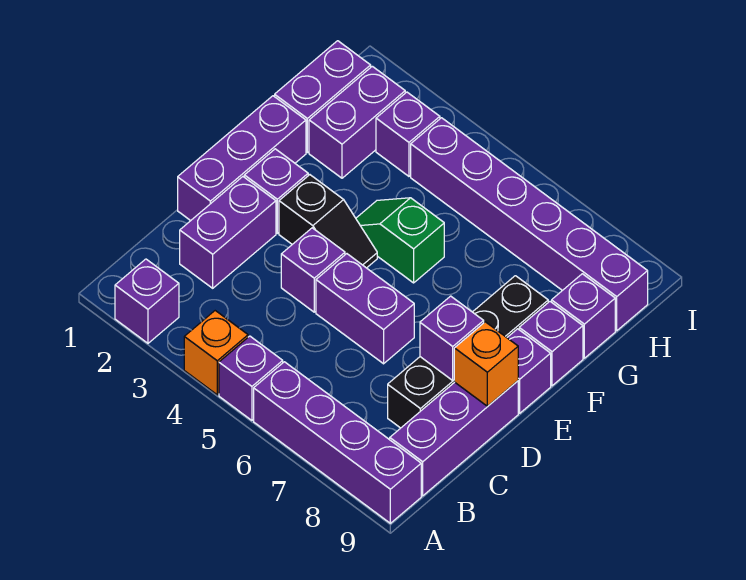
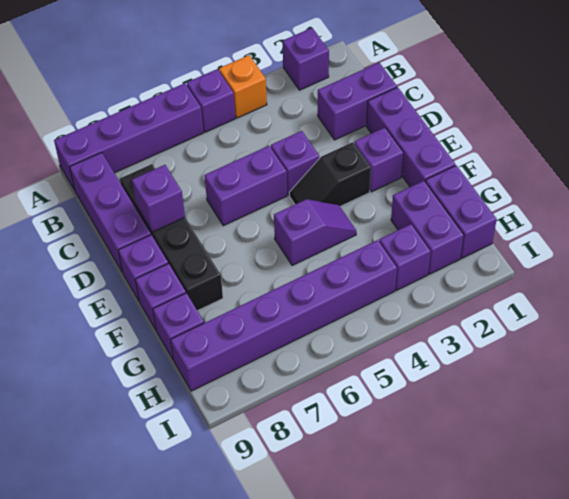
purple brick C2:D2 level 1 -> purple brick C1:C2 level 1
orange brick D9 level 2 -> none
green slope F4:F5 level 1 top 5 -> purple slope F4:F5 level 1 top 5

